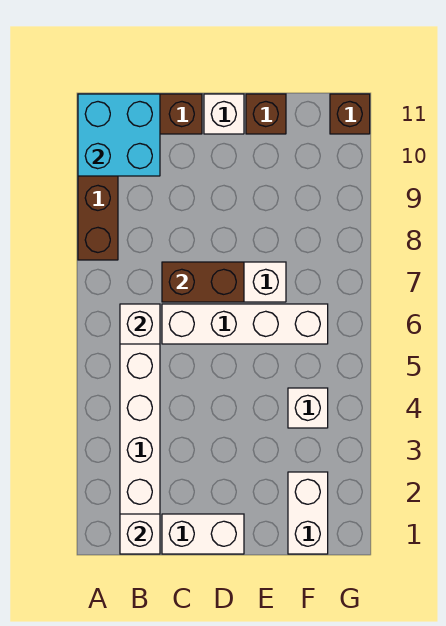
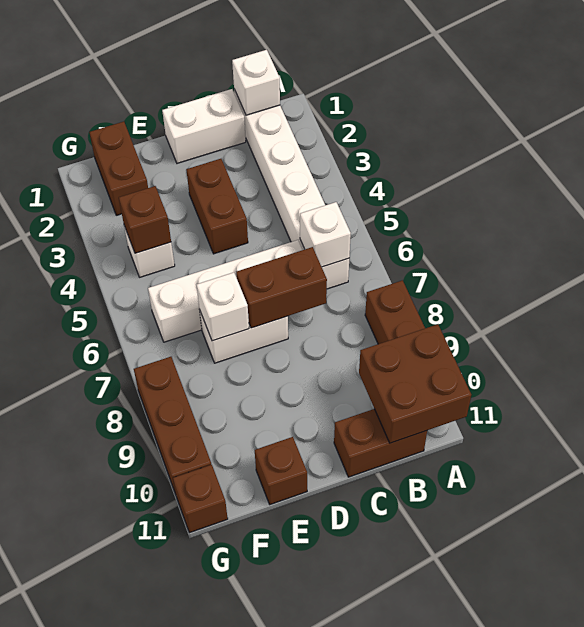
cyan brick A10:B11 level 2 -> brown brick A10:B11 level 2
none -> brown brick D3:D4 level 1
white brick D11 level 1 -> white brick E7 level 2
white brick F1:F2 level 1 -> brown brick F1:F2 level 1
none -> brown brick F4 level 2
none -> brown brick G8:G10 level 1

